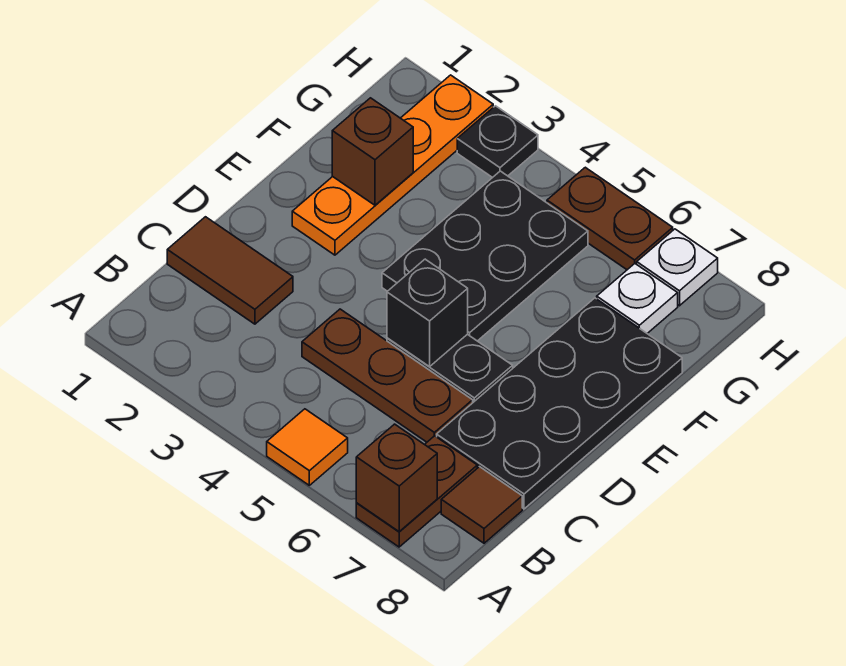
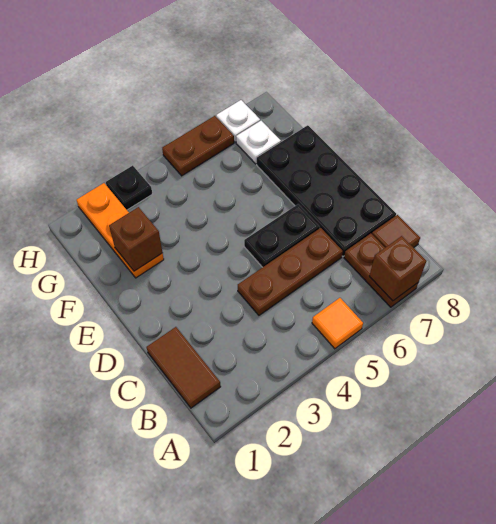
brown tile C1:C2 level 1 -> brown tile B1:C1 level 1
black brick D5 level 2 -> none
orange plate E2:H2 level 1 -> orange plate F2:H2 level 1
black plate E4:G5 level 1 -> none

